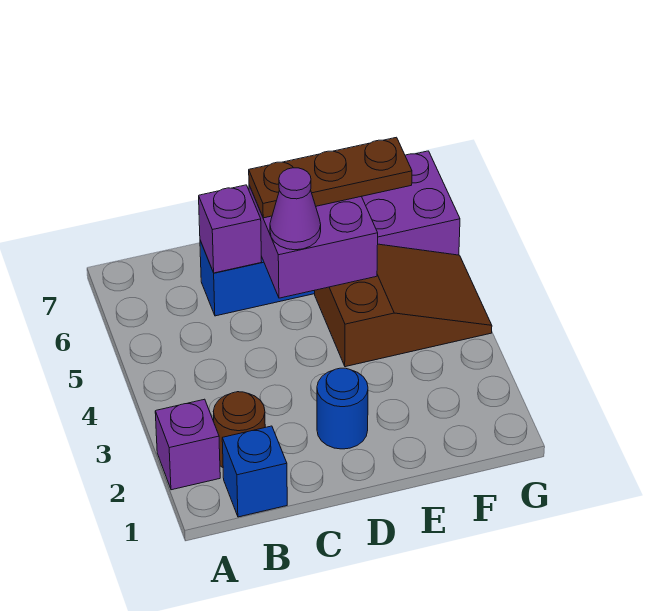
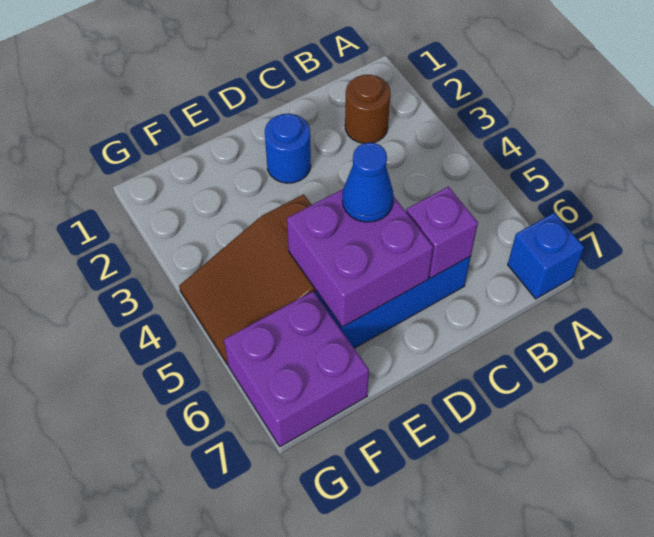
purple brick A2 level 1 -> none
blue brick B1 level 1 -> blue brick A7 level 1
purple cone D5 level 3 -> blue cone D5 level 3
brown plate D6:F6 level 3 -> none

